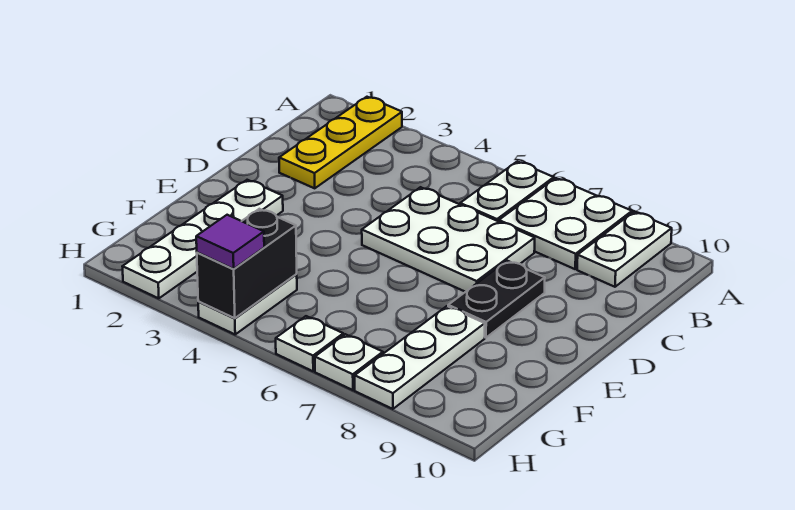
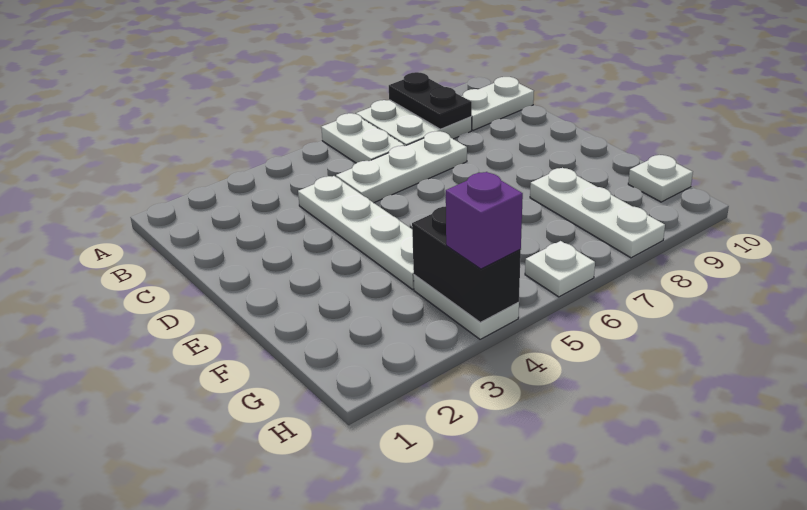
yellow plate A2:C2 level 1 -> none
white plate A9:B9 level 1 -> white plate B9:B10 level 1
white plate C5:D7 level 1 -> white plate C5:C7 level 1
black plate D8:E8 level 1 -> black plate A8:B8 level 2
white plate E2:H2 level 1 -> white plate C4:F4 level 1
purple tile H4 level 3 -> purple brick H4 level 3
white plate H7 level 1 -> white plate G10 level 1

